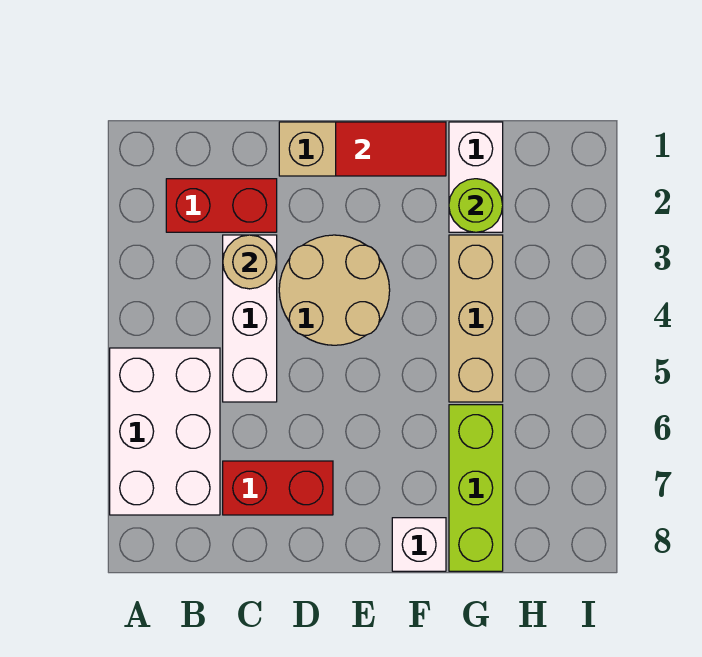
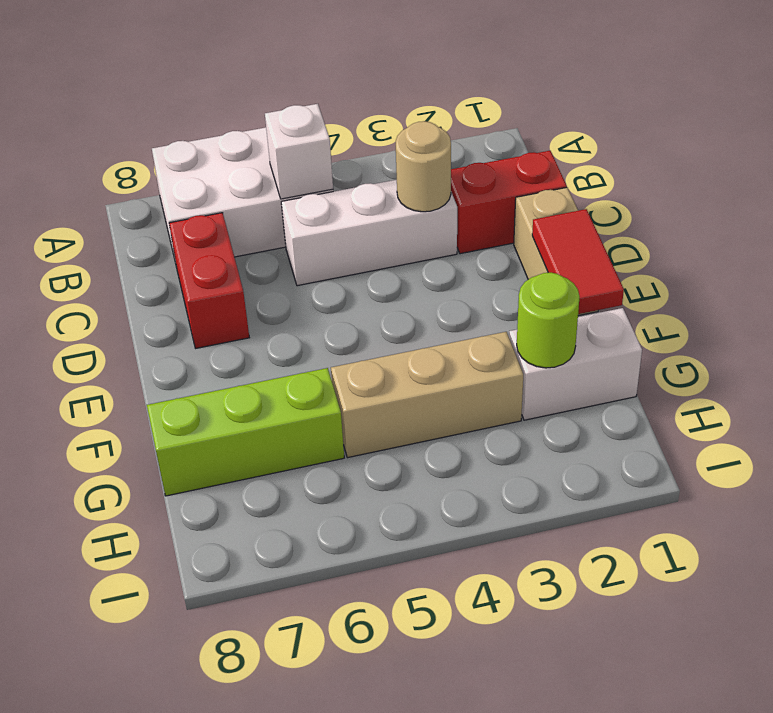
red brick B2:C2 level 1 -> red brick C1:C2 level 1
tan round brick D3:E4 level 1 -> none
white brick F8 level 1 -> white brick B5 level 2

